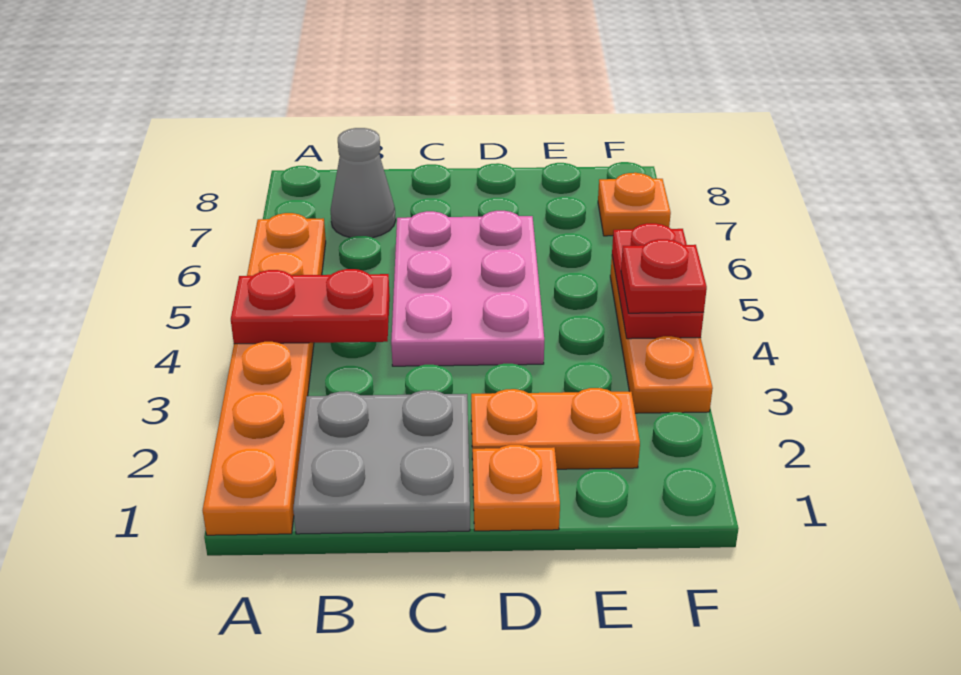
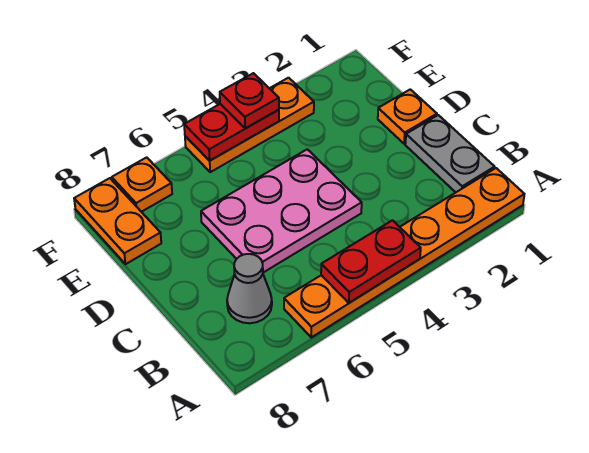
red plate A4:B4 level 2 -> red plate A4:A5 level 2
grey plate B1:C2 level 1 -> grey plate B1:C1 level 1
orange plate D2:E2 level 1 -> orange plate E8:F8 level 1

